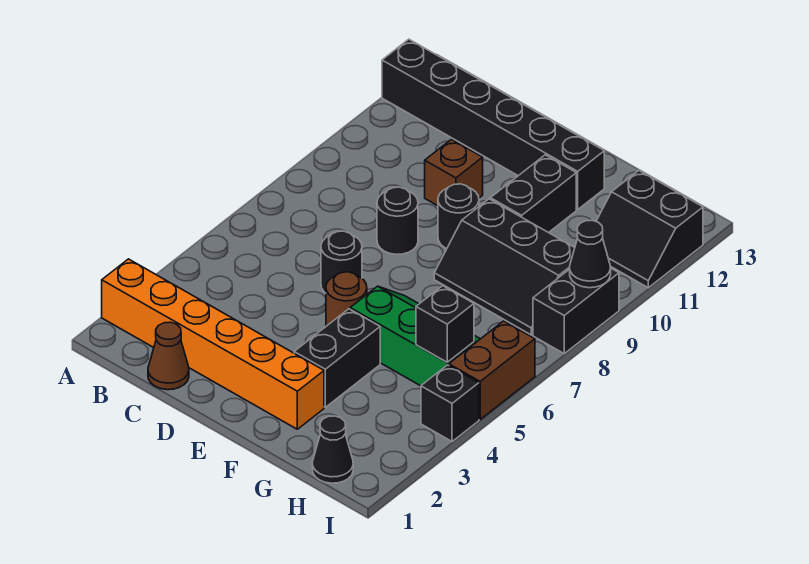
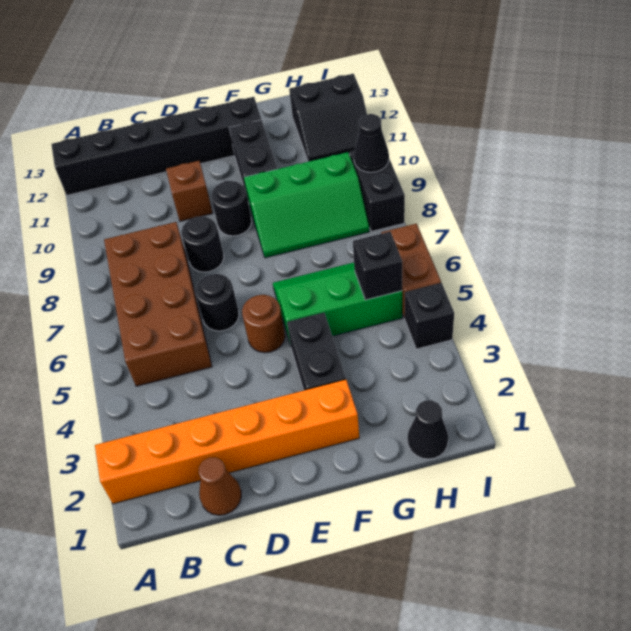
none -> brown brick B5:C8 level 1
black slope F8:H9 level 1 top 9 -> green slope F8:H9 level 1 top 9

